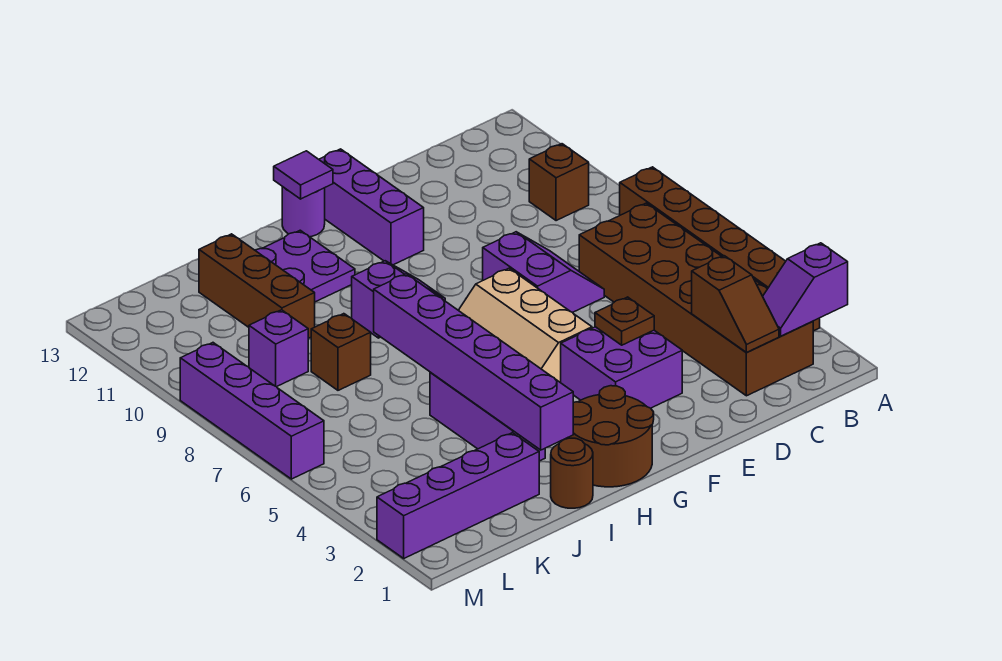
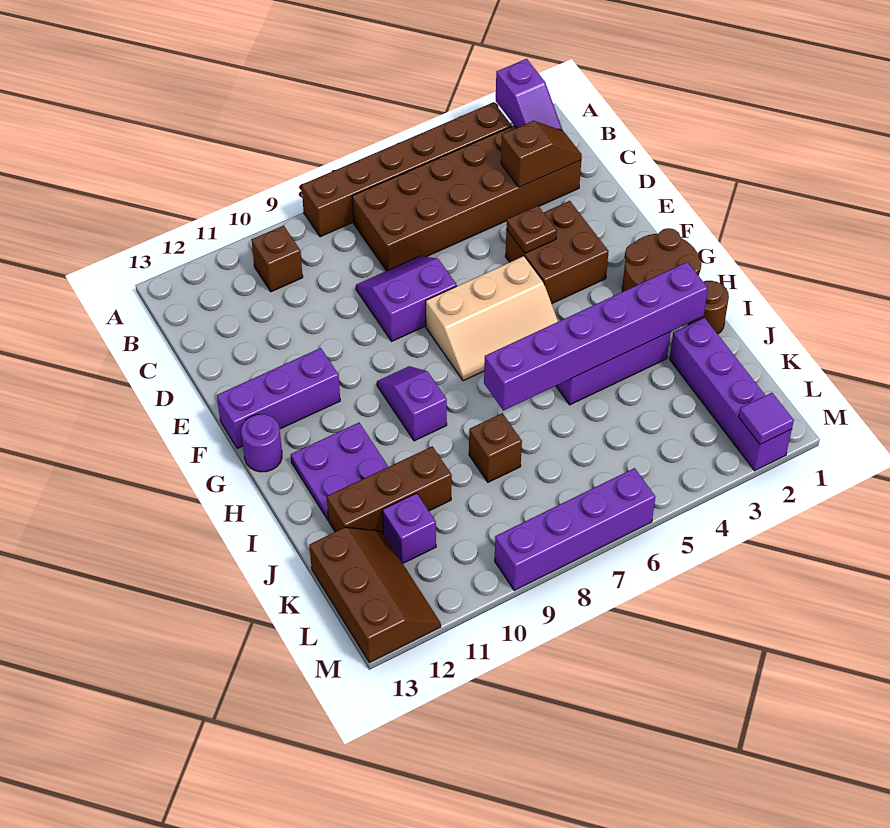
purple brick E3:F4 level 1 -> brown brick E3:F4 level 1
purple tile G13 level 2 -> purple tile M2 level 2
purple brick K9 level 1 -> purple brick K11 level 1
none -> brown slope K12:M13 level 1 top 13

